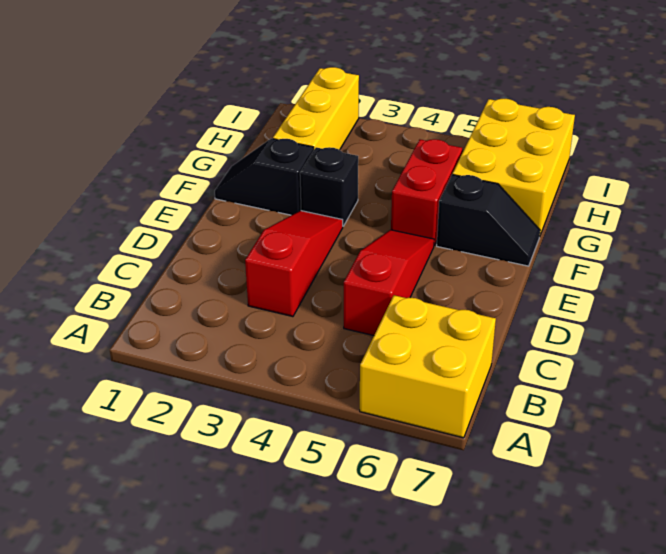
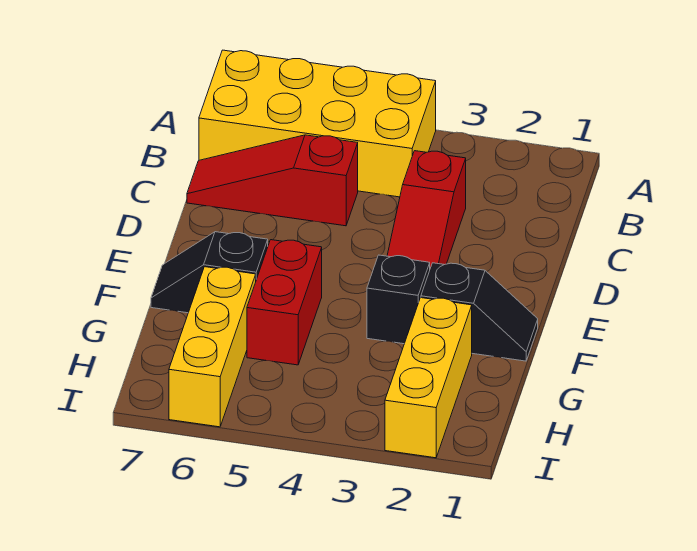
yellow brick A6:B7 level 1 -> yellow brick A4:B7 level 1
red slope C5:E5 level 1 top C -> red slope C5:C7 level 1 top 5
yellow brick G6:I7 level 1 -> yellow brick G6:I6 level 1

